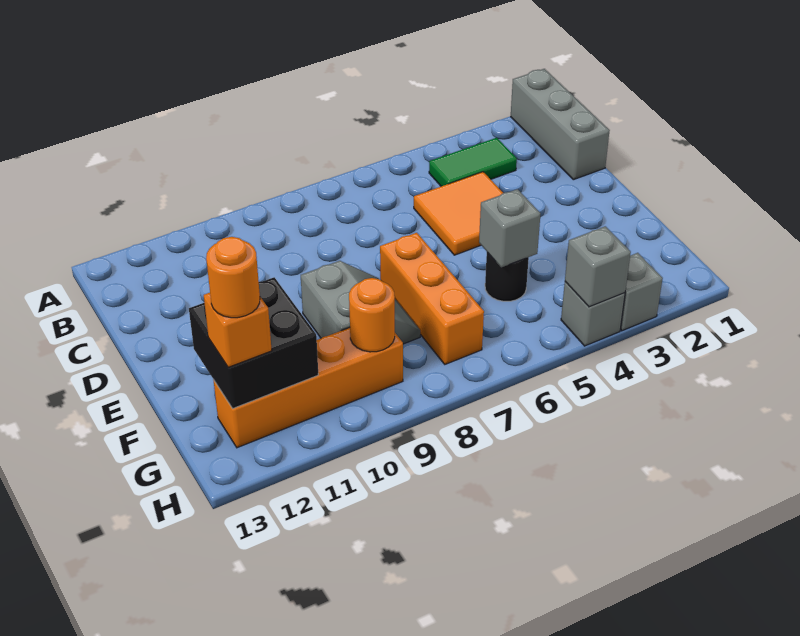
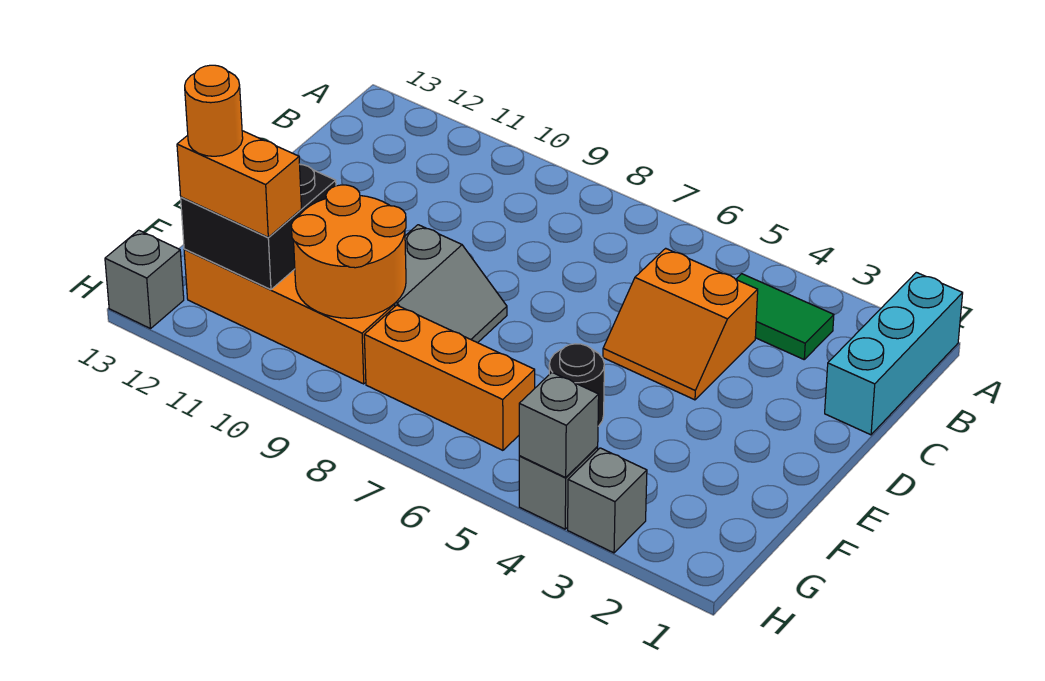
grey brick A1:C1 level 1 -> cyan brick A1:C1 level 1
orange tile C4:D5 level 1 -> orange slope C4:D5 level 1 top C
orange brick E7:G7 level 1 -> orange brick G6:G8 level 1
grey brick F5 level 2 -> grey brick H13 level 1
orange round brick G9 level 2 -> orange round brick F9:G10 level 2
orange brick G12 level 3 -> orange brick G11:G12 level 3

